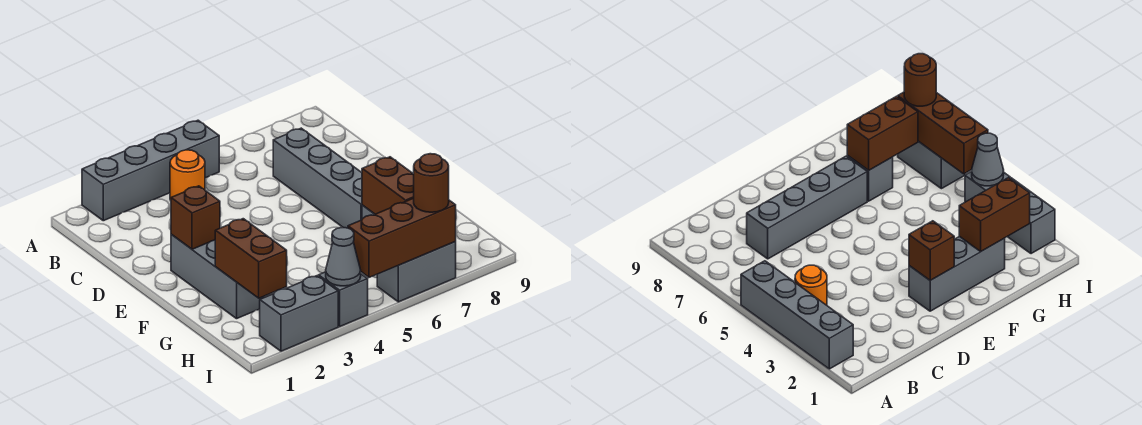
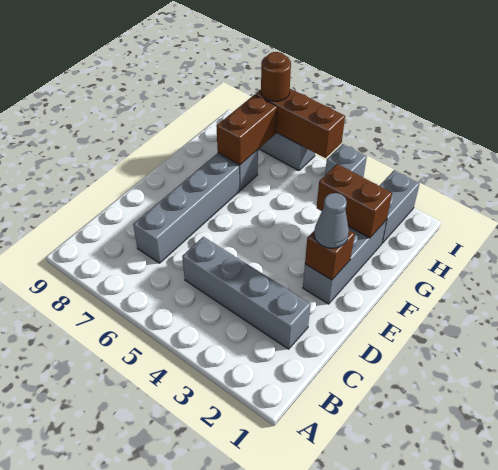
grey brick A2:A5 level 1 -> grey brick C2:C5 level 1
orange round brick B4 level 1 -> none
brown brick G2:H2 level 2 -> brown brick G2:G3 level 2
grey brick I2:I3 level 1 -> grey brick H2:I2 level 1
grey cone I4 level 2 -> grey cone E2 level 3

